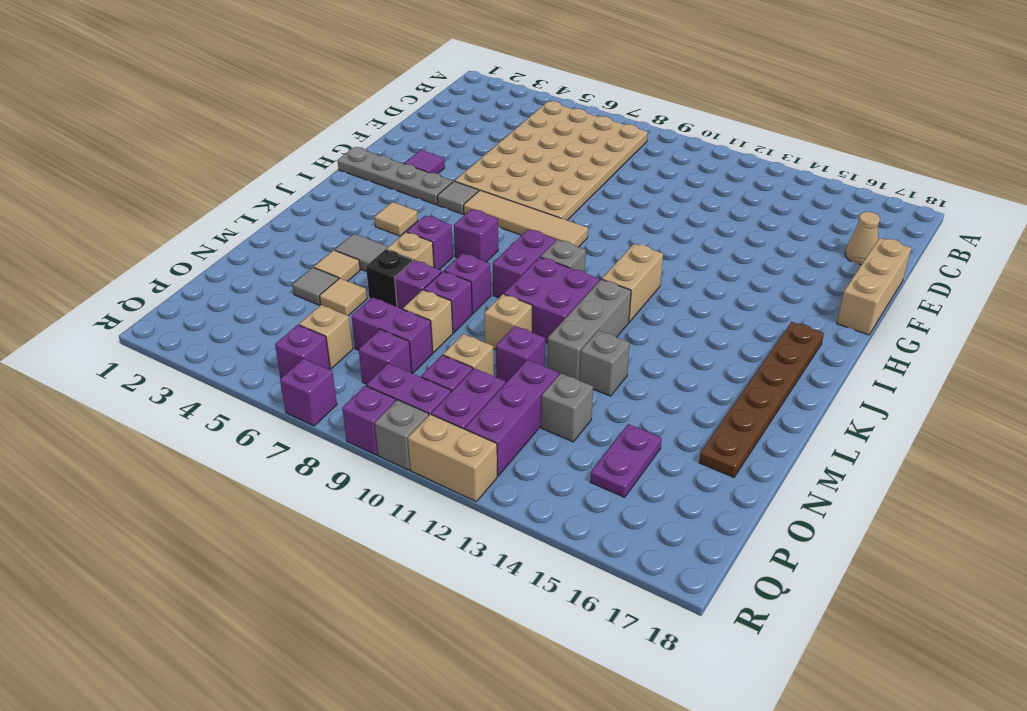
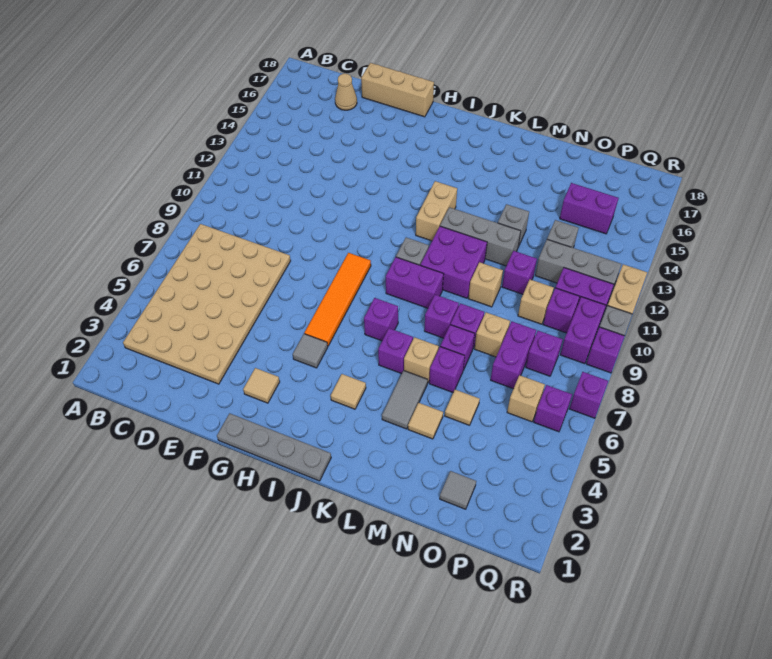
tan plate B5:G8 level 1 -> tan plate B3:E8 level 1
purple tile G3 level 1 -> tan tile G3 level 1
grey plate H1:H4 level 1 -> grey plate G1:J1 level 1
tan tile H6:H9 level 1 -> orange tile H6:H9 level 1
tan brick I12:J12 level 1 -> tan brick J12:J13 level 1
brown plate I17:N17 level 1 -> none
black brick M6 level 1 -> purple brick M6 level 1
grey tile N4 level 1 -> grey tile O2 level 1
purple brick O12:Q12 level 1 -> grey brick O12:Q12 level 1
purple plate O15:P15 level 1 -> purple brick O15:P15 level 1

